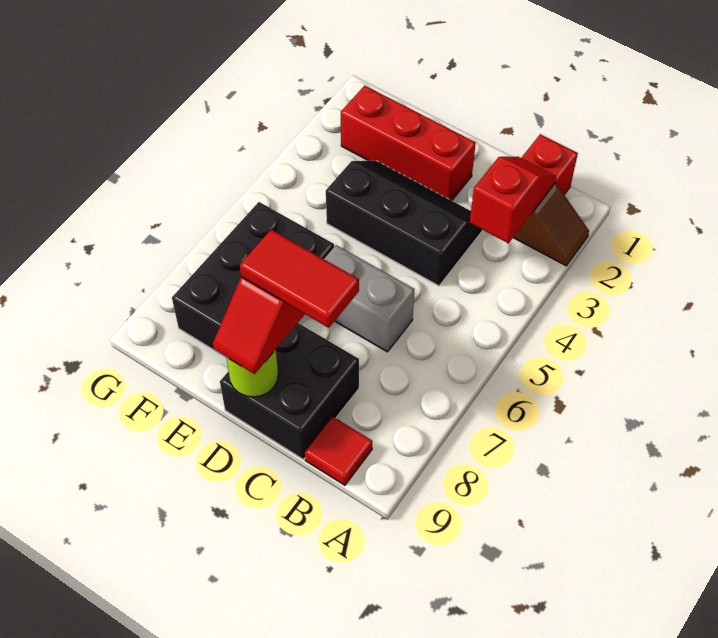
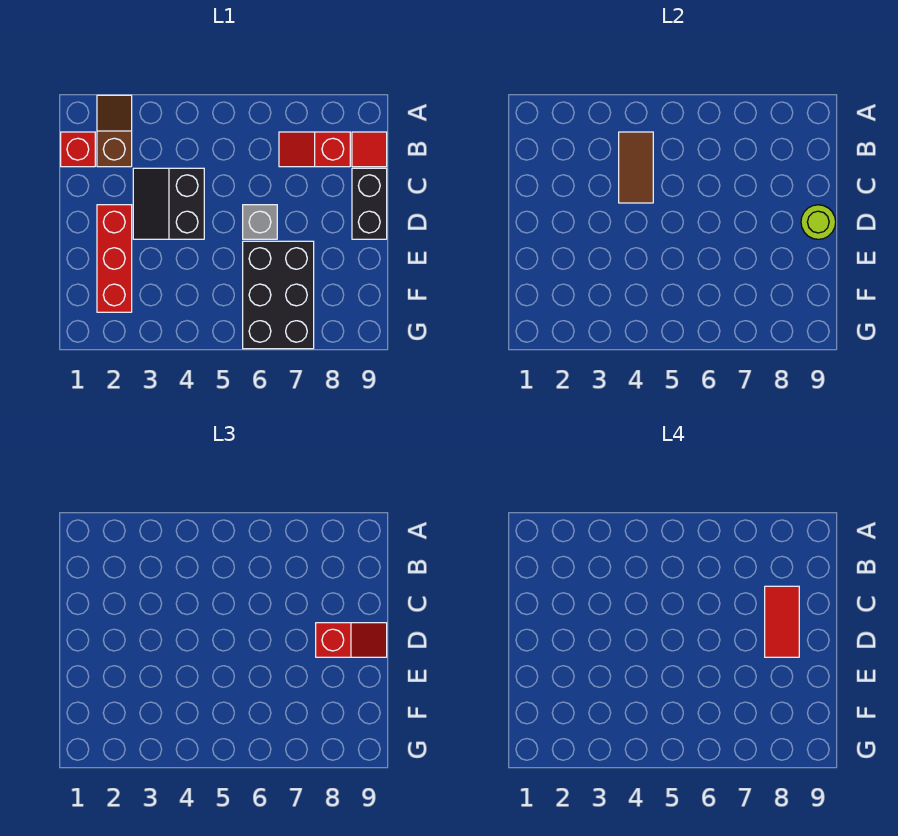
red slope B2:B3 level 2 top 3 -> red slope B7:B8 level 1 top 8
none -> brown tile B4:C4 level 2
black slope C3:E4 level 1 top 4 -> black slope C3:D4 level 1 top 4
grey brick C6:D6 level 1 -> grey brick D6 level 1
black brick C8:D9 level 1 -> black brick C9:D9 level 1
black brick E6:F8 level 1 -> black brick E6:G7 level 1

